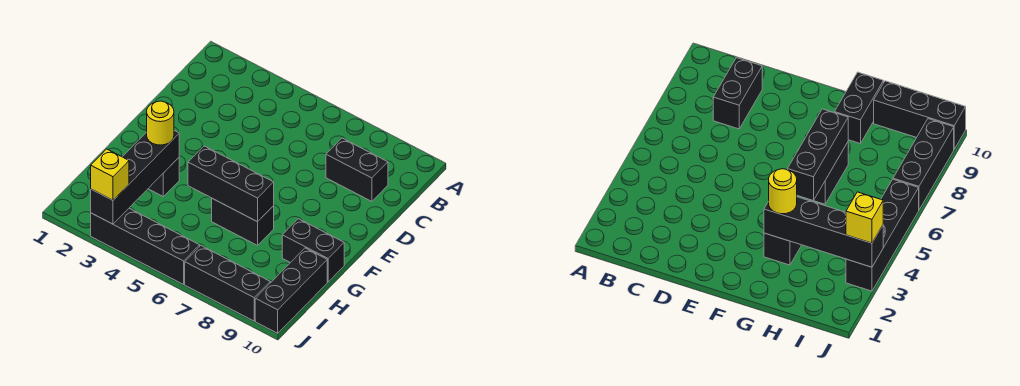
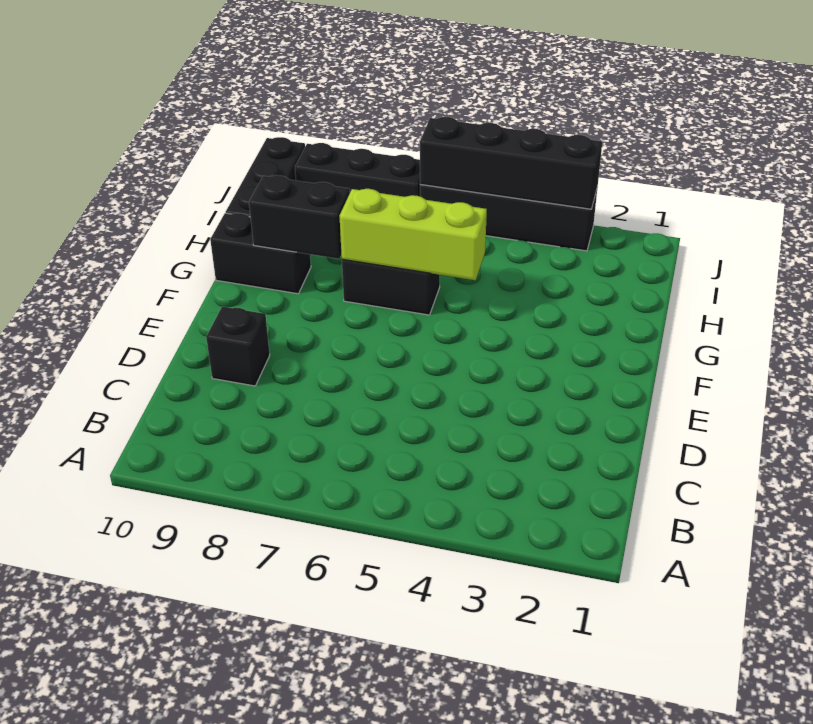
black brick C8:C9 level 1 -> black brick G8:G9 level 2
black brick G3 level 1 -> black brick D9 level 1
black brick G3:J3 level 2 -> black brick J3:J6 level 2
yellow round brick G3 level 3 -> none
black brick G5:G7 level 2 -> lime brick G5:G7 level 2
yellow brick J3 level 3 -> none

